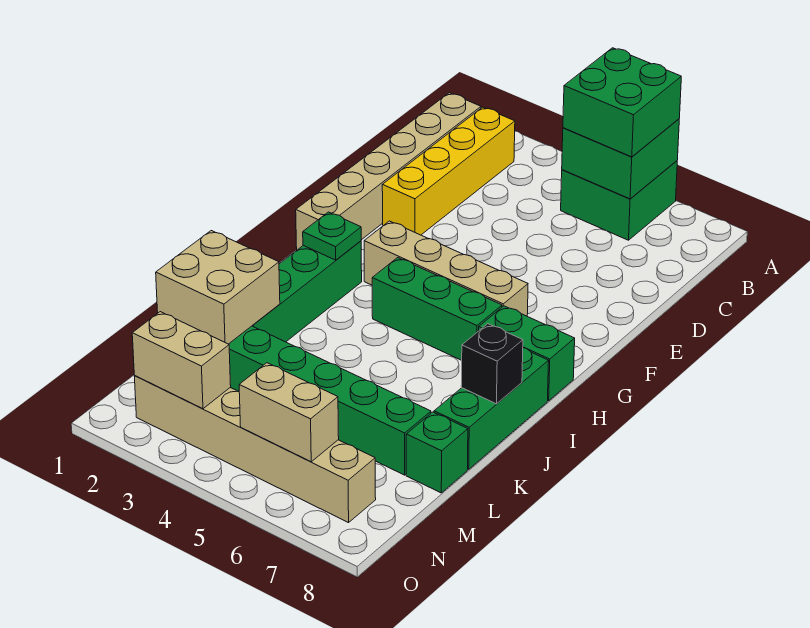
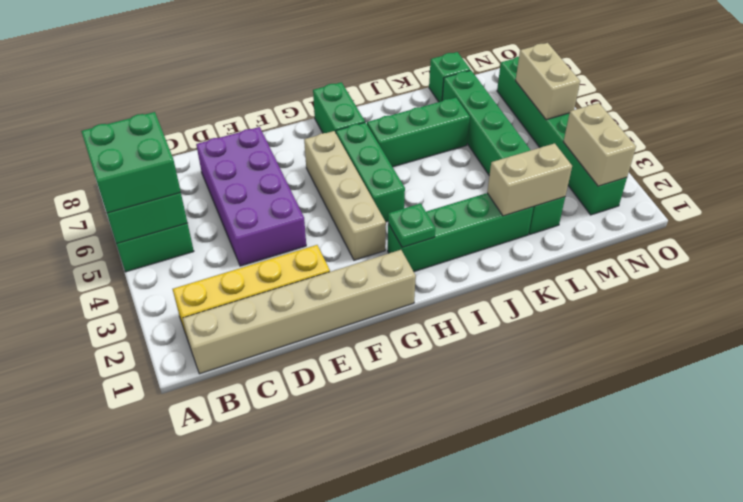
none -> purple brick D4:E7 level 1
green brick I8:K8 level 1 -> green brick I6:K6 level 1
black brick J8 level 2 -> none
tan brick K1:L2 level 2 -> tan brick K2:L2 level 2
tan brick N2:N7 level 1 -> green brick N2:N7 level 1

